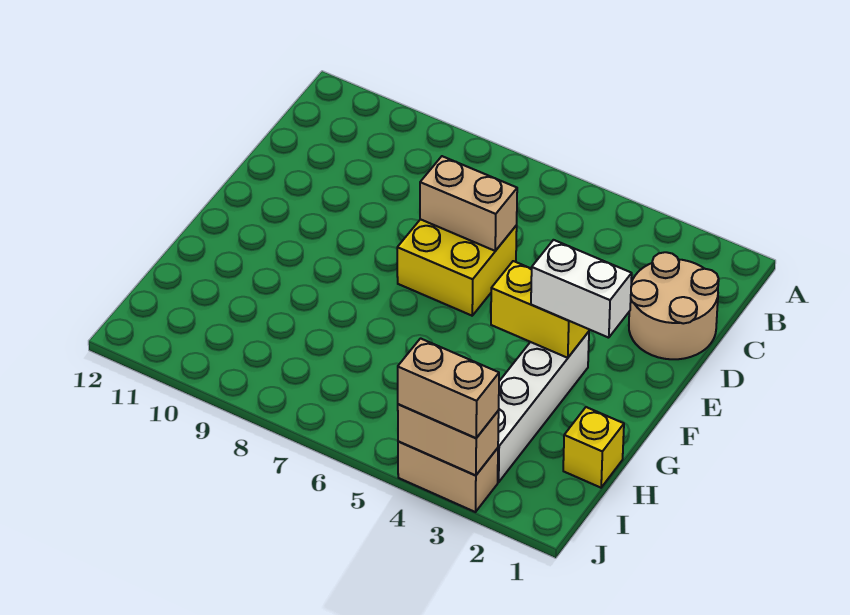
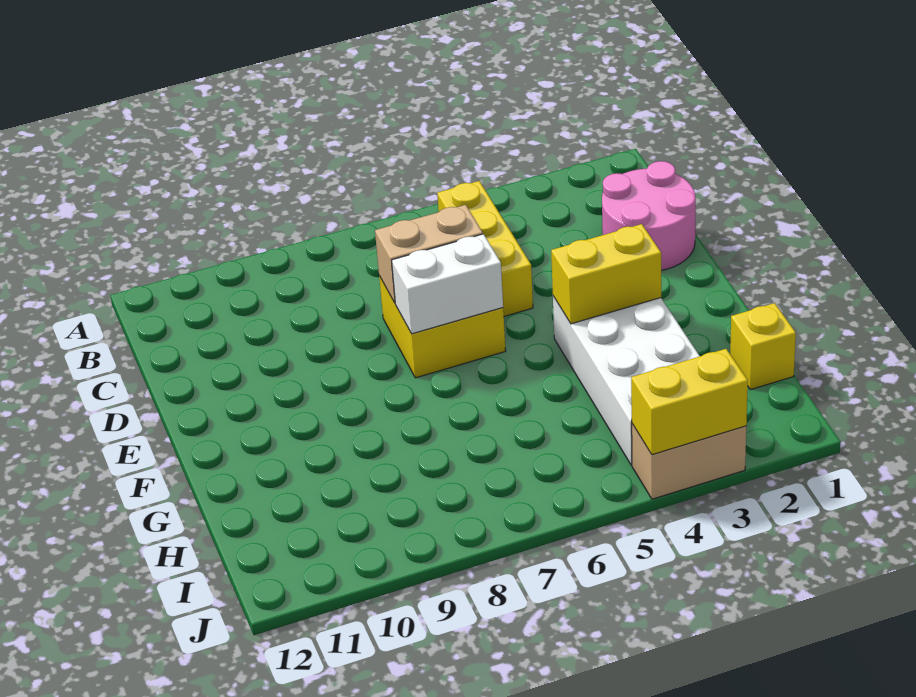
none -> yellow brick B5:D5 level 1
tan round brick C1:D2 level 1 -> pink round brick C1:D2 level 1
white brick F2:F3 level 3 -> white brick E6:E7 level 2
white brick F3:I3 level 1 -> white brick F3:I4 level 1
tan brick J3:J4 level 2 -> yellow brick J3:J4 level 2
tan brick J3:J4 level 3 -> none

